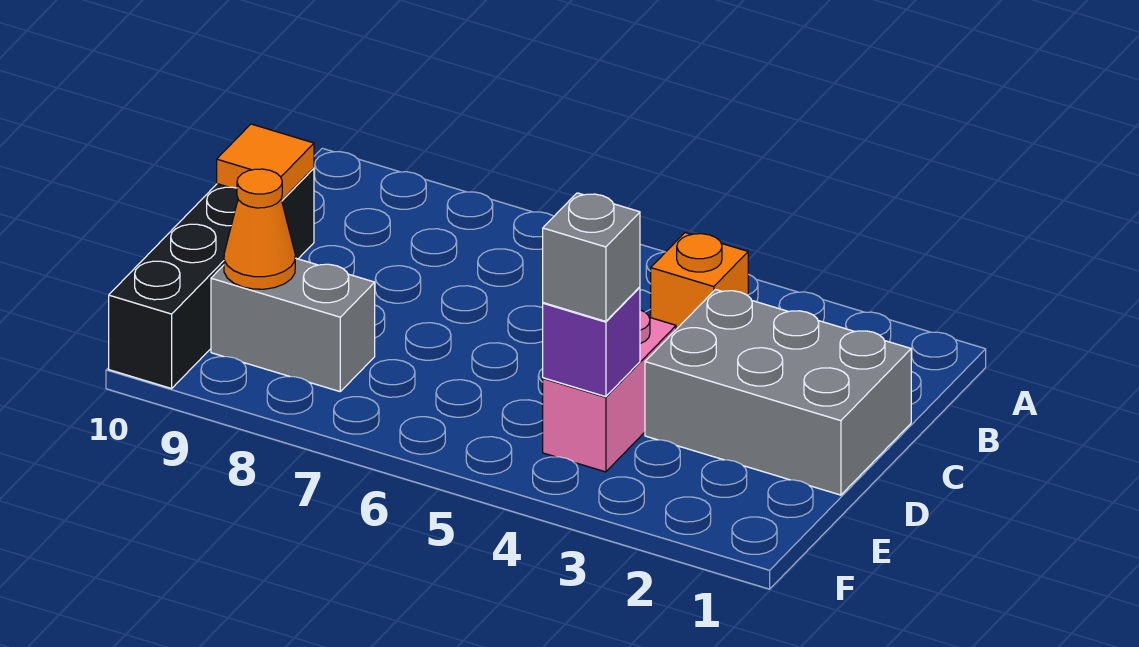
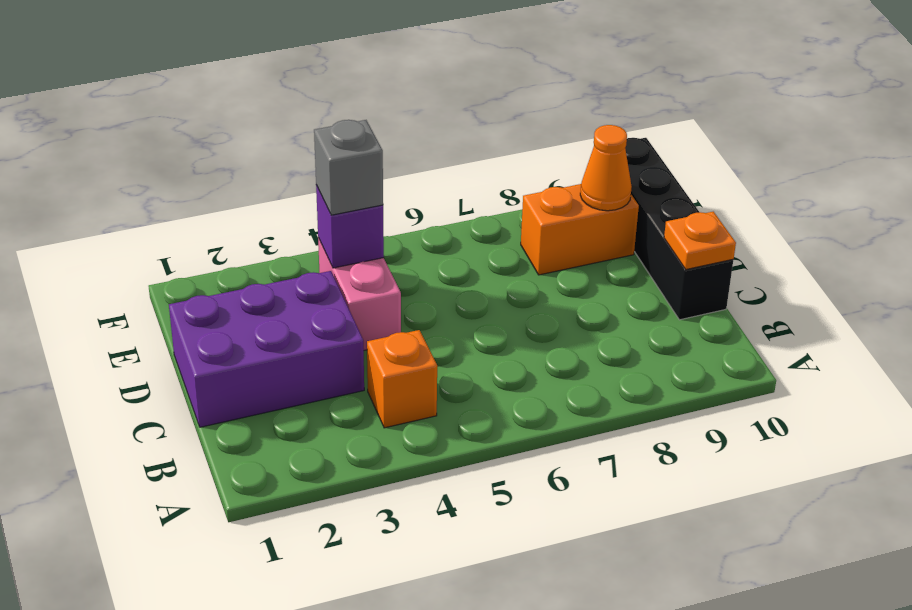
grey brick C1:D3 level 1 -> purple brick C1:D3 level 1
orange tile C10 level 2 -> orange plate C10 level 2
grey brick E8:E9 level 1 -> orange brick E8:E9 level 1

